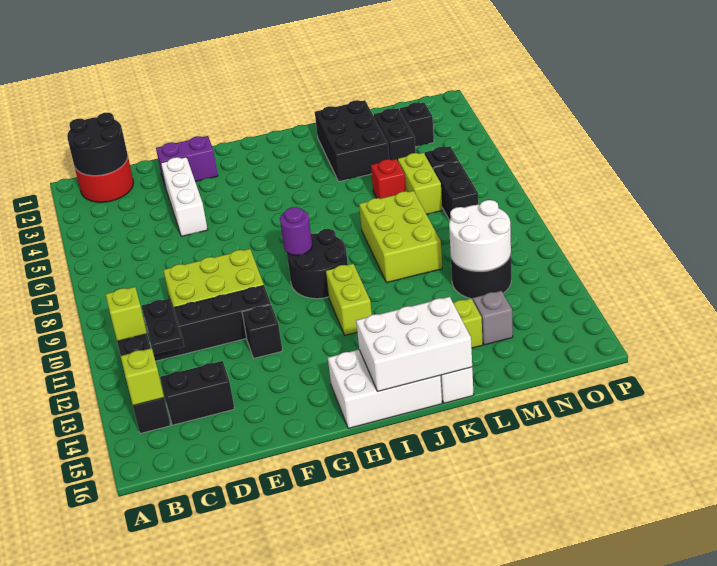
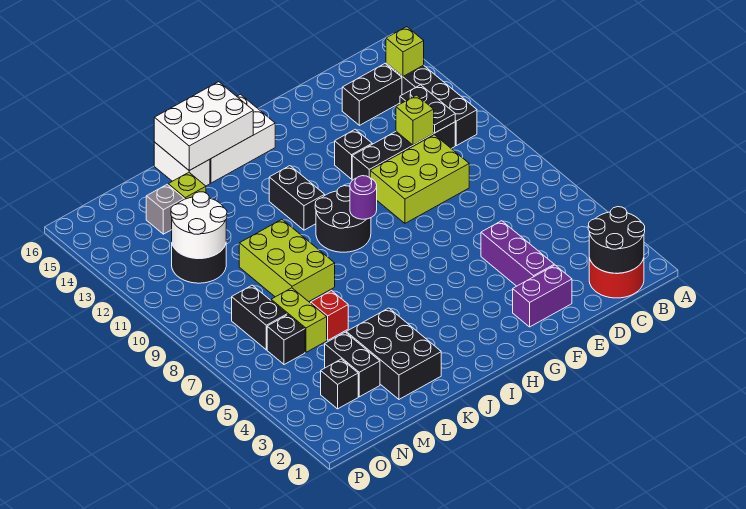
lime brick B11 level 2 -> lime brick D11 level 2
white brick E3:E5 level 1 -> purple brick E3:E5 level 1
lime brick I11:I12 level 1 -> black brick I11:I12 level 1

